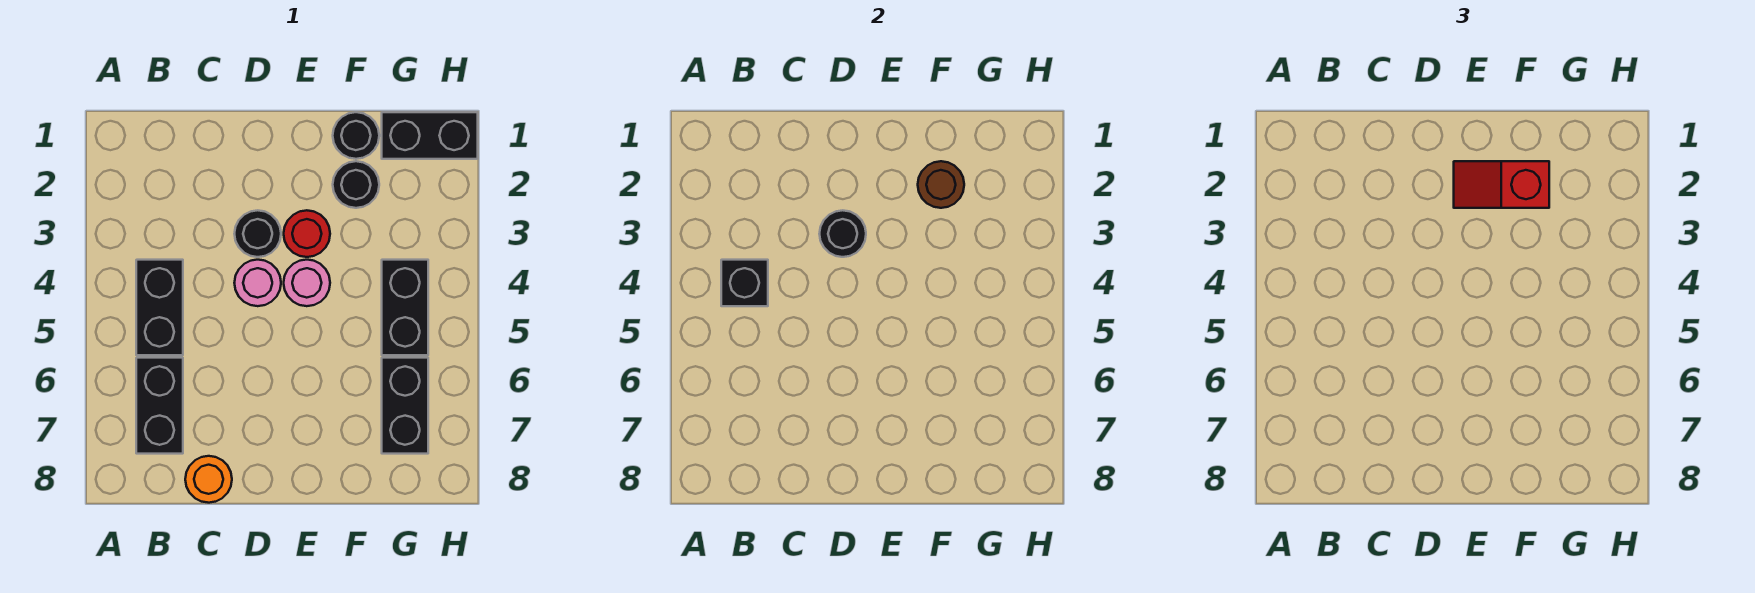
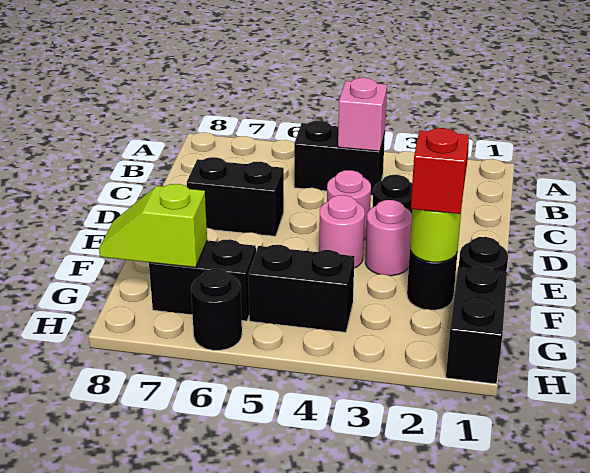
black brick B4 level 2 -> pink brick B4 level 2
black brick B6:B7 level 1 -> black brick D6:D7 level 1
orange round brick C8 level 1 -> none
black round brick D3 level 2 -> black round brick H6 level 1
red round brick E3 level 1 -> pink round brick E3 level 1
brown round brick F2 level 2 -> lime round brick F2 level 2
none -> lime slope G7:G8 level 2 top 7

